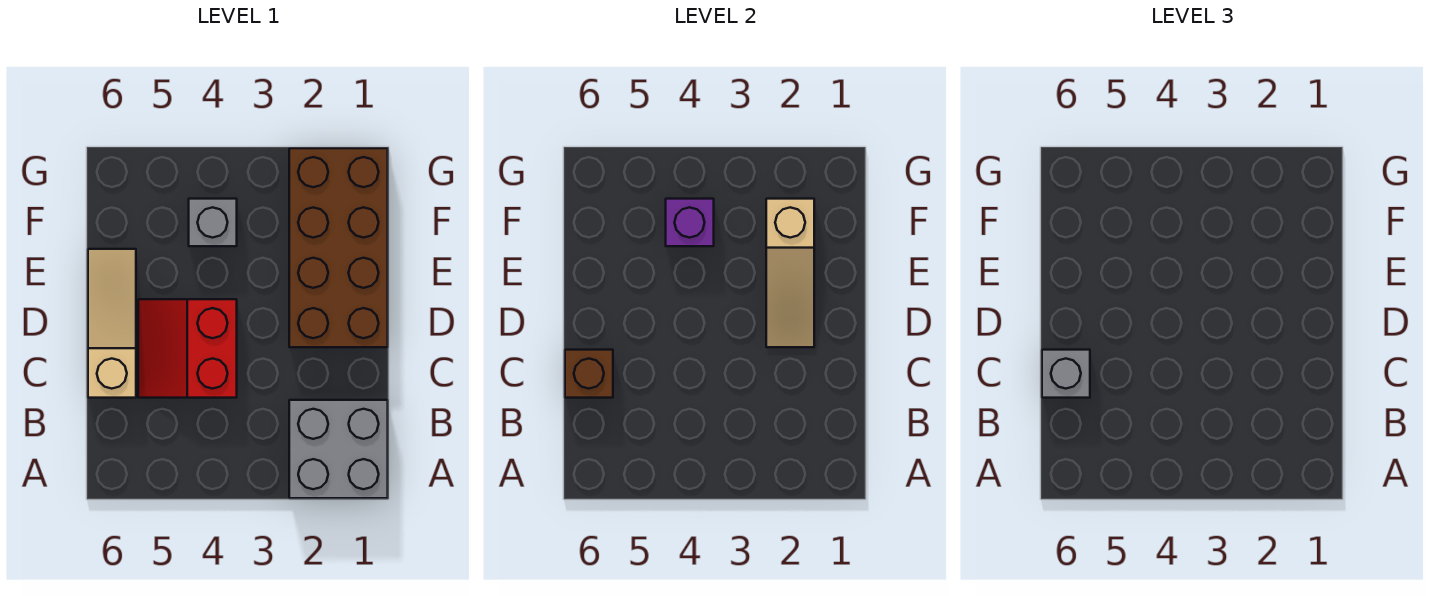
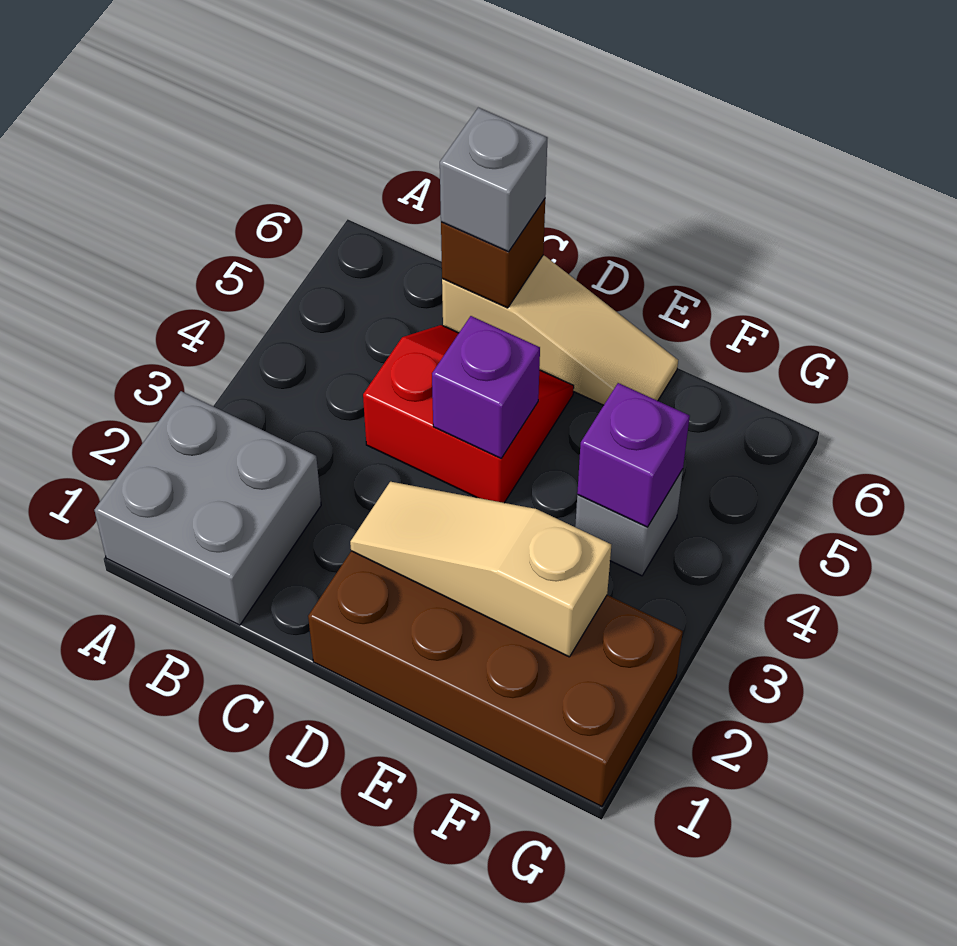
none -> purple brick D4 level 2

